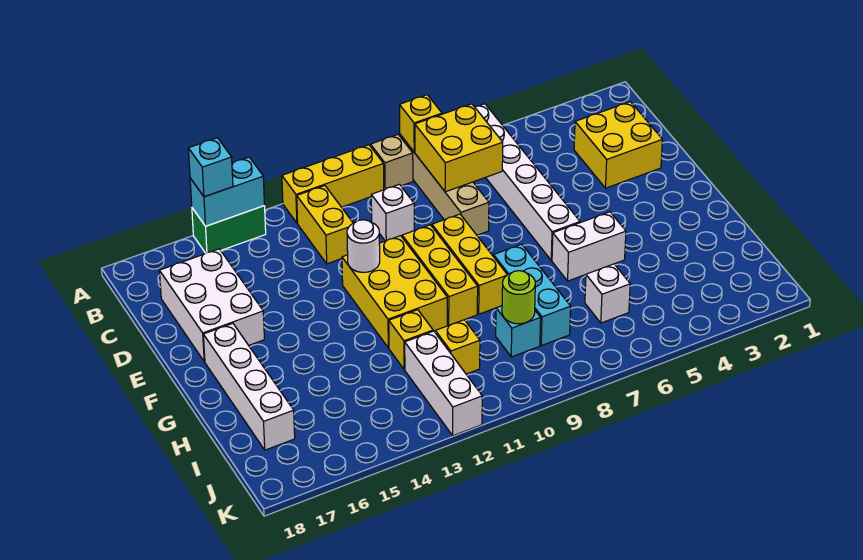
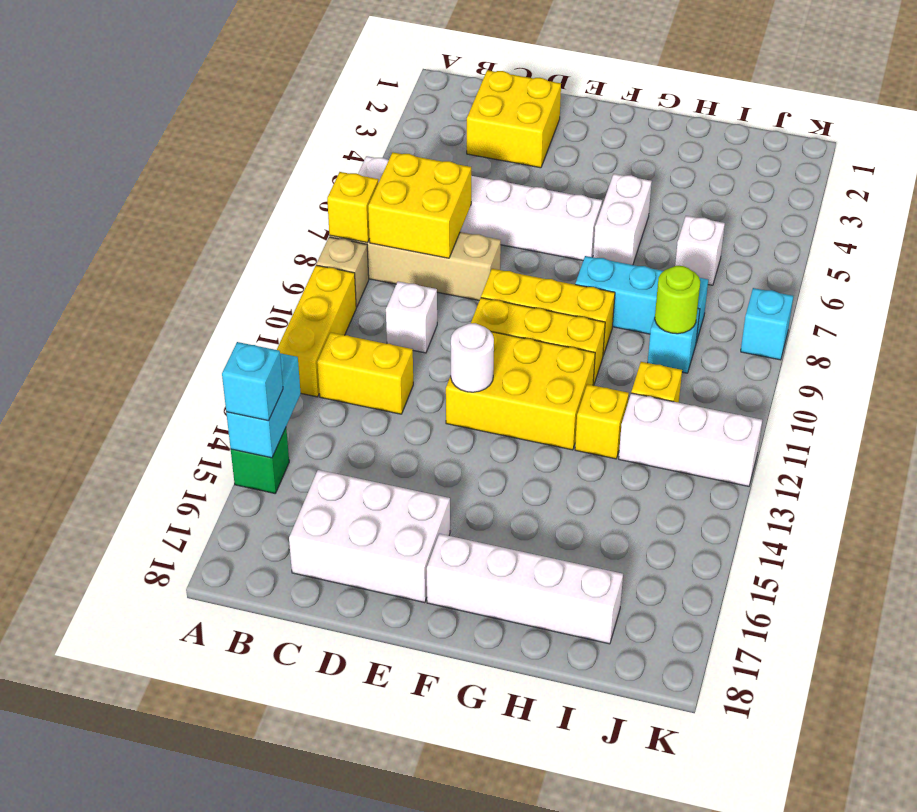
green brick A14:A15 level 1 -> green brick A15 level 1
none -> cyan brick K8 level 1

